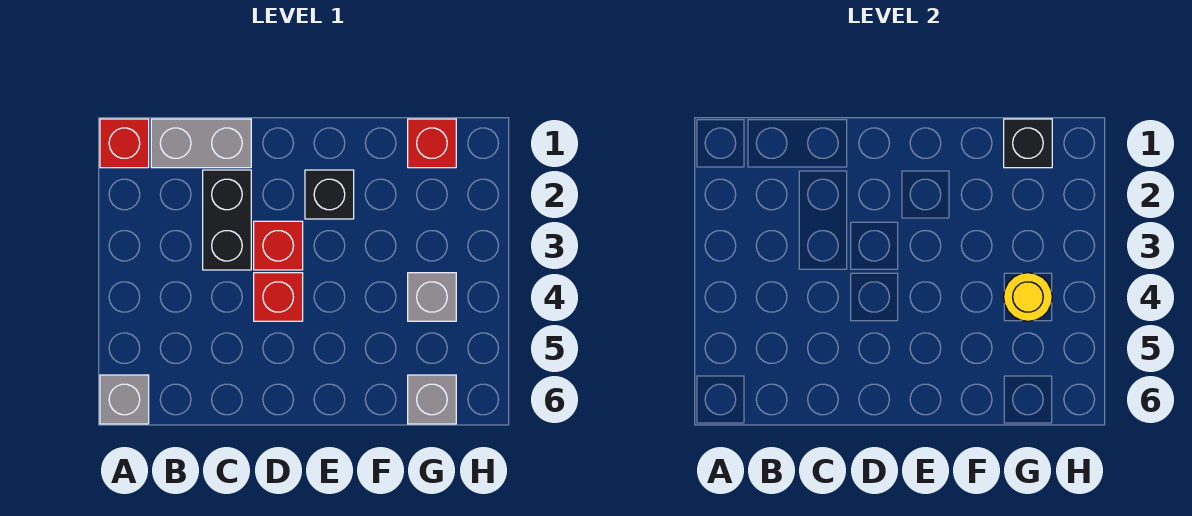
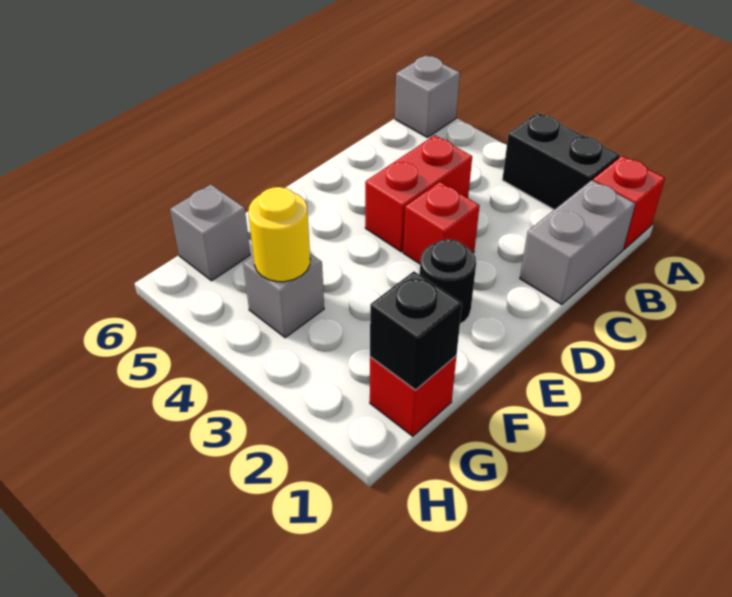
black brick C2:C3 level 1 -> black brick A2:A3 level 1
red brick D4 level 1 -> red brick C4:D4 level 1
black brick E2 level 1 -> black round brick E2 level 1

